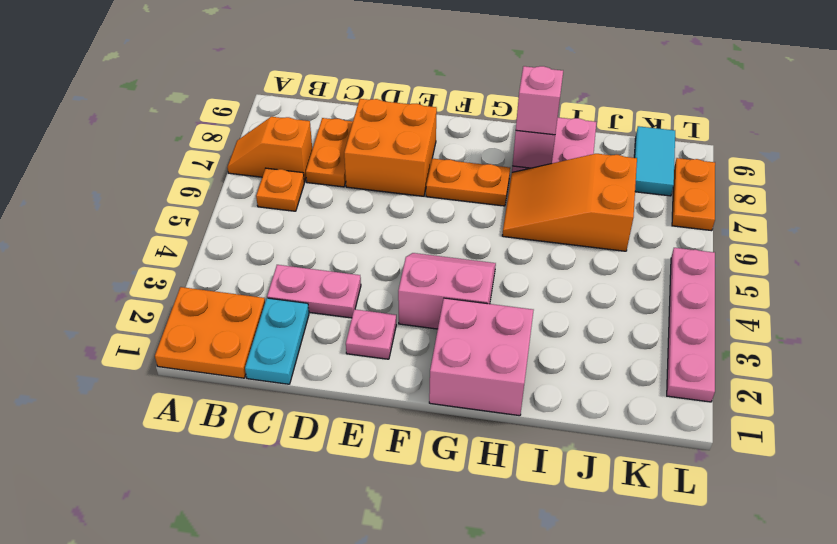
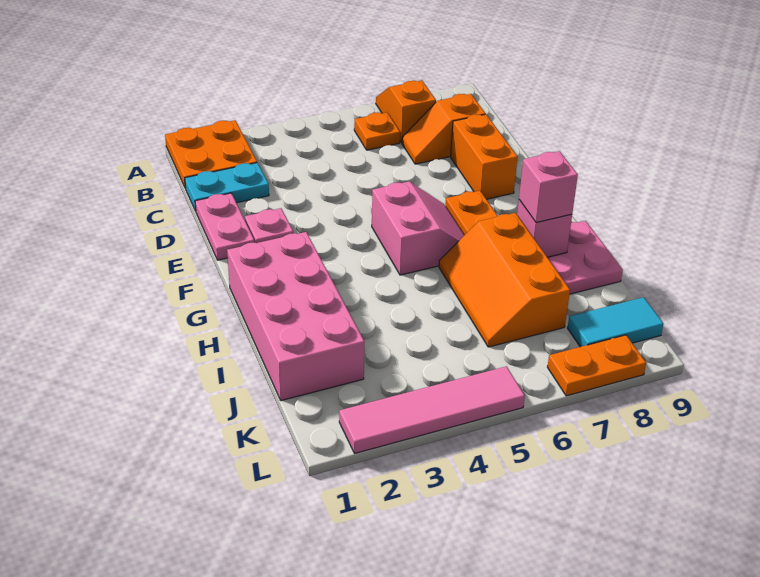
pink plate C3:D3 level 1 -> pink plate D1:E1 level 1
orange plate C7:C8 level 1 -> orange slope C7:C8 level 1 top 8
orange brick D7:E8 level 1 -> orange brick D8:E8 level 1
pink slope F3:G4 level 1 top 3 -> pink slope F5:G6 level 1 top 5
pink brick G1:H2 level 1 -> pink brick G1:J2 level 1
orange slope H6:J7 level 1 top J -> orange slope H6:J7 level 1 top 7
pink plate L2:L5 level 1 -> pink tile L2:L5 level 1

